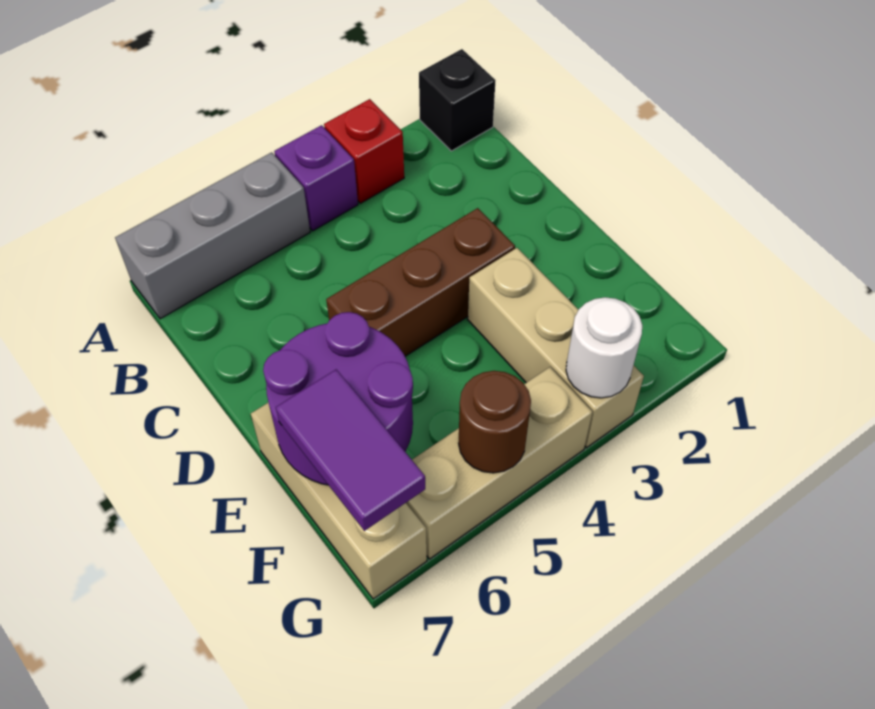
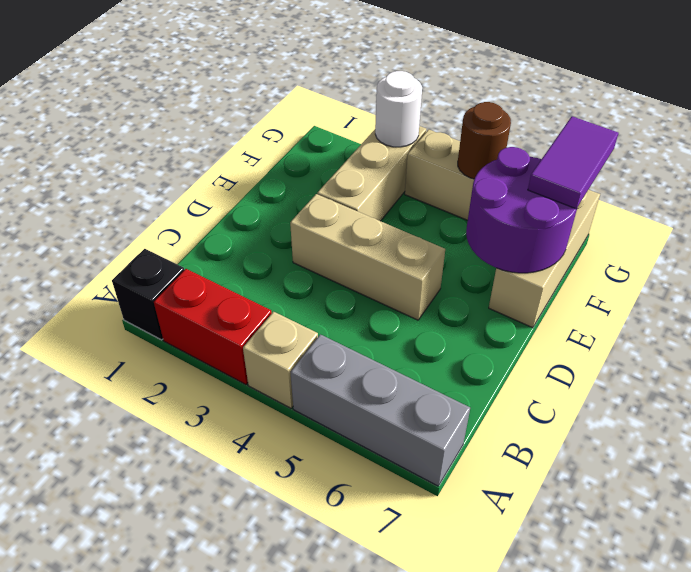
red brick A3 level 1 -> red brick A2:A3 level 1
purple brick A4 level 1 -> tan brick A4 level 1
brown brick D3:D5 level 1 -> tan brick D3:D5 level 1

